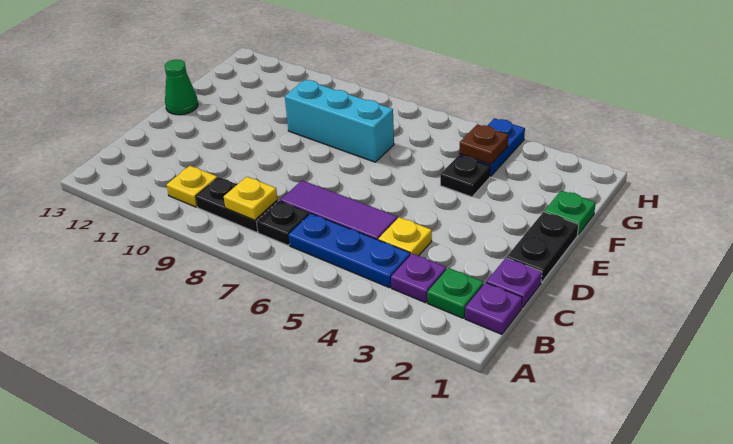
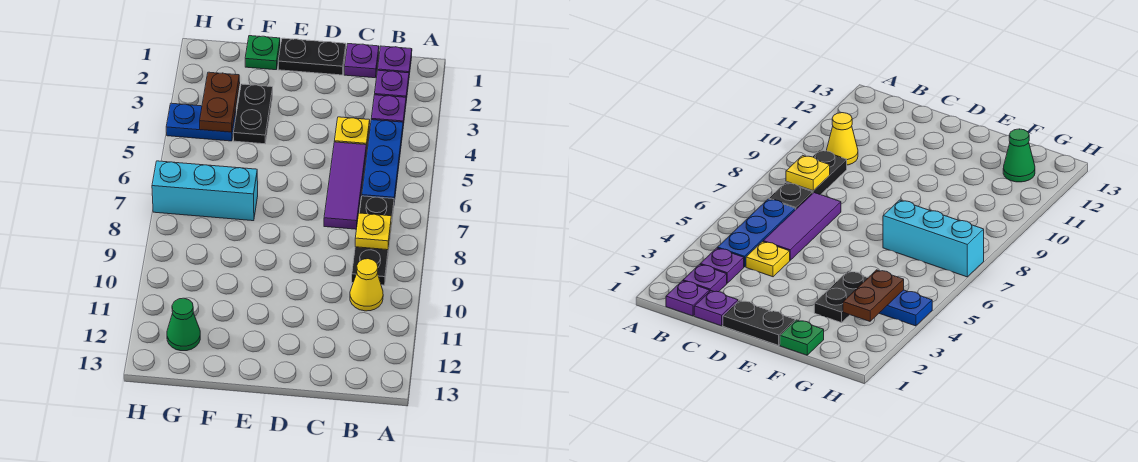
green plate B2 level 1 -> purple plate B2 level 1
yellow plate B10 level 1 -> yellow cone B10 level 1
green cone E13 level 1 -> green cone G12 level 1
black plate F4 level 1 -> black plate F3:F4 level 1
cyan brick F7:F9 level 1 -> cyan brick F7:H7 level 1
brown plate G4 level 2 -> brown plate G3:G4 level 2

